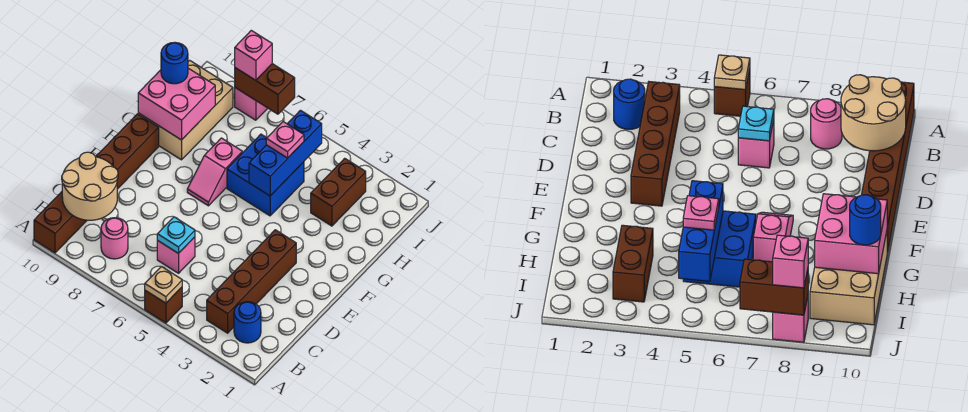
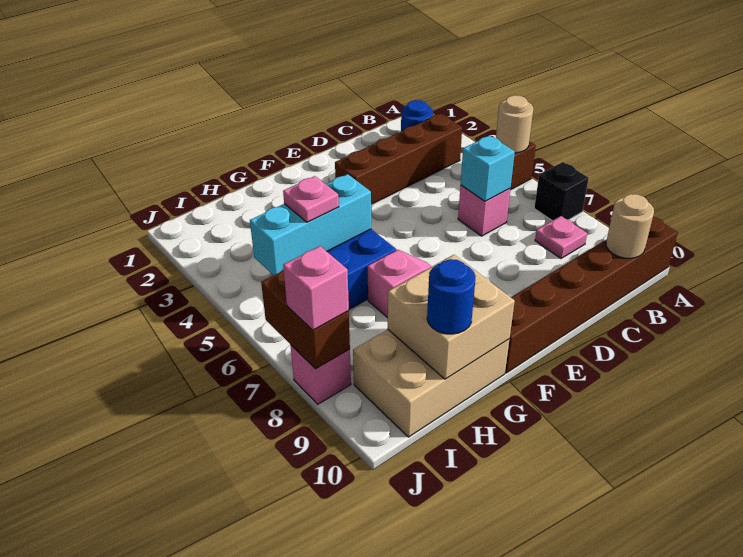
tan plate A5 level 2 -> tan round brick A5 level 2
none -> black brick A7 level 1
pink round brick B8 level 1 -> pink plate B8 level 1
tan round brick B9:C10 level 2 -> tan round brick B10 level 2
cyan plate C6 level 2 -> cyan brick C6 level 2
blue brick G5:I5 level 2 -> cyan brick G5:I5 level 2
pink brick G9:H10 level 2 -> tan brick G9:H10 level 2
brown brick H3:I3 level 1 -> none

